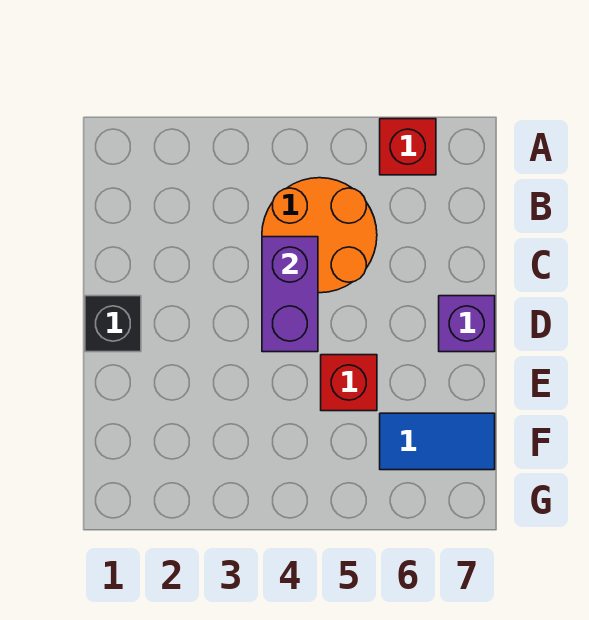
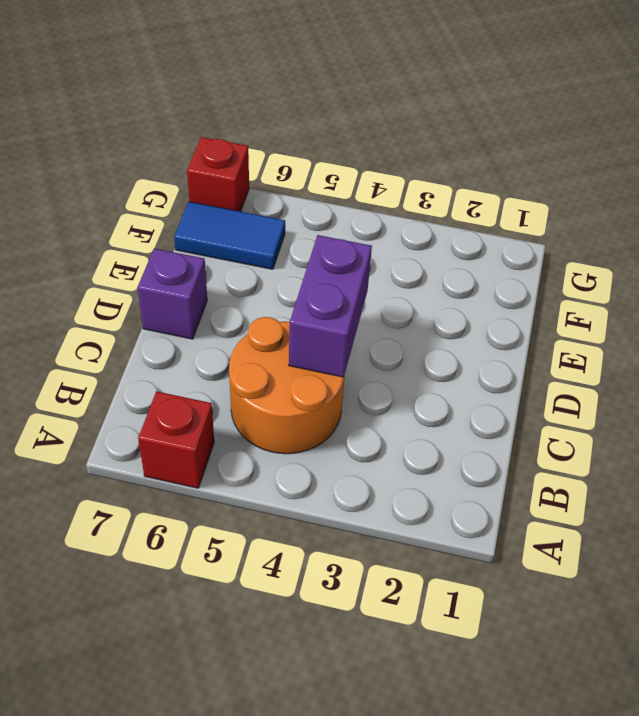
black brick D1 level 1 -> none
red brick E5 level 1 -> red brick G7 level 1

